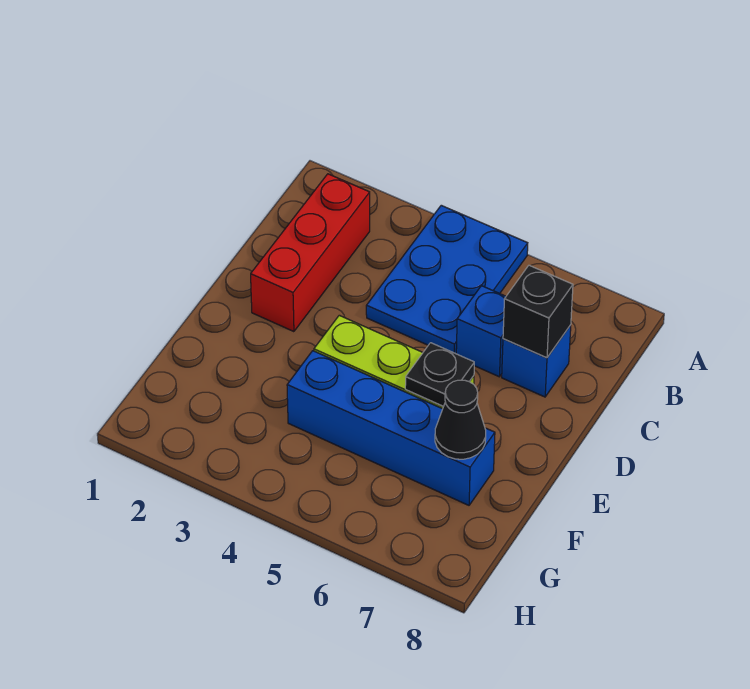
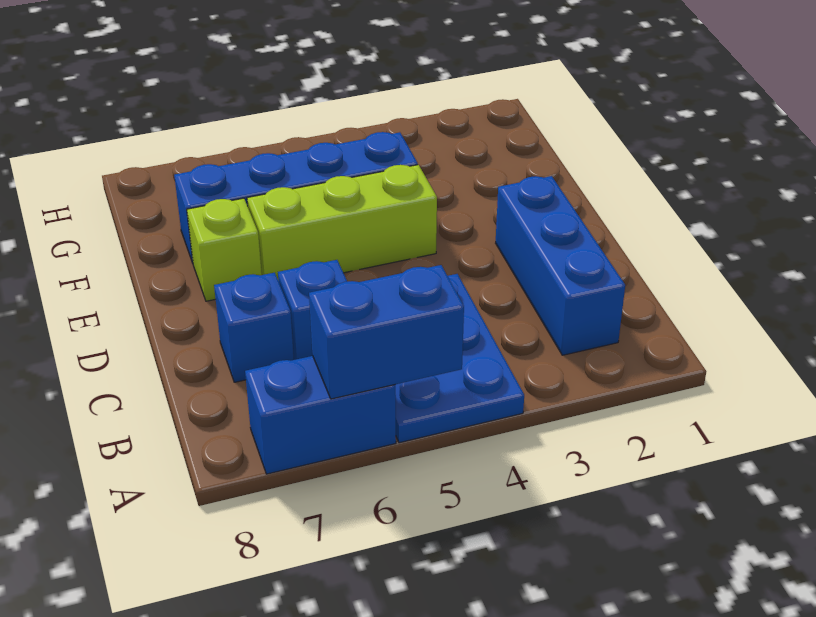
none -> blue brick A5:A6 level 2
none -> blue brick A6:A7 level 1
red brick B2:D2 level 1 -> blue brick B2:D2 level 1
black brick C7 level 2 -> none
black plate E6 level 2 -> none
none -> lime brick E7 level 1
black cone F7 level 2 -> none

